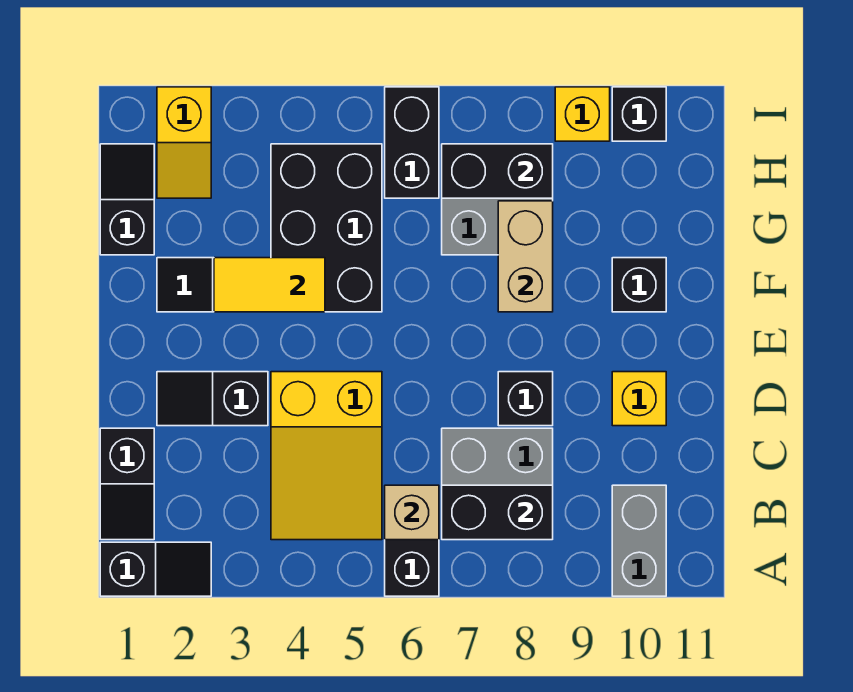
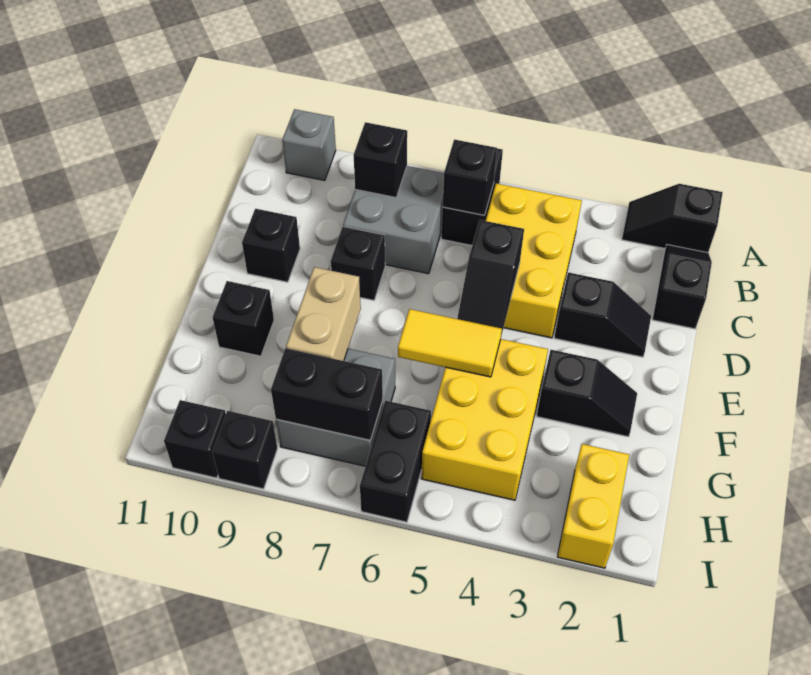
grey brick A10:B10 level 1 -> grey brick A10 level 1
yellow slope B4:D5 level 1 top D -> yellow brick B4:D5 level 1
tan brick B6 level 2 -> black brick B6 level 2
black brick B7:B8 level 2 -> black brick B8 level 2
yellow brick D10 level 1 -> black brick D10 level 1
yellow tile F3:F4 level 2 -> yellow tile F5:F6 level 2
black brick F4:H5 level 1 -> yellow brick F4:H5 level 1
black slope G1:H1 level 1 top G -> black slope D5:E5 level 2 top D
yellow slope H2:I2 level 1 top I -> yellow brick H2:I2 level 1
yellow brick I9 level 1 -> black brick I9 level 1

